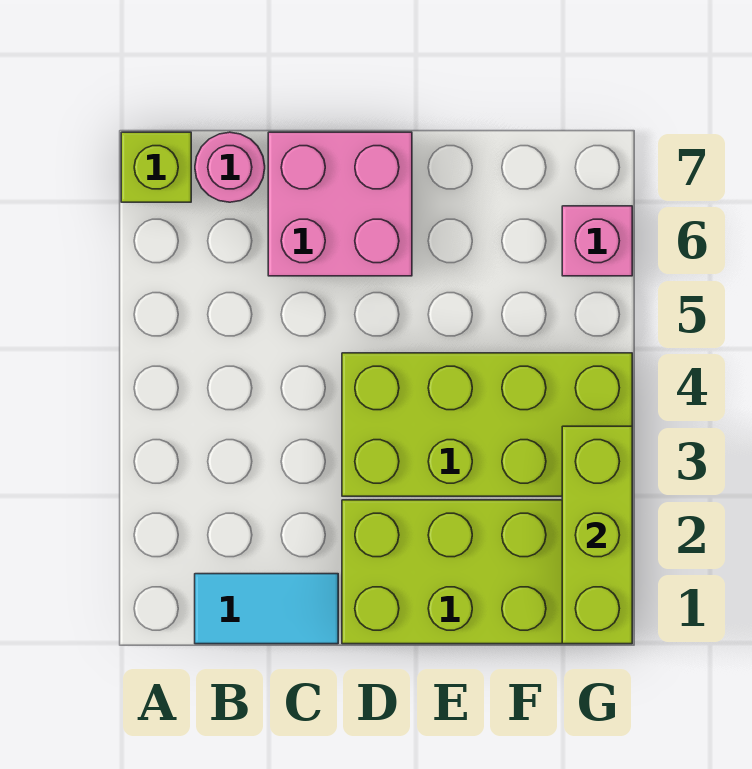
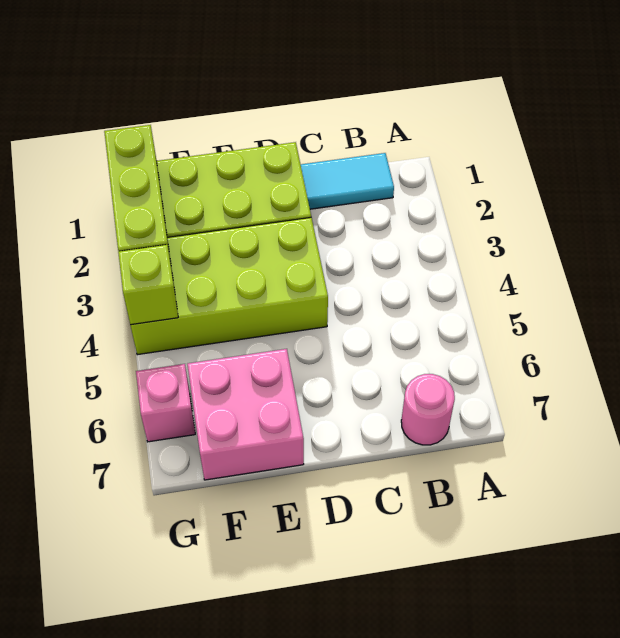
lime brick A7 level 1 -> lime brick G4 level 2
pink brick C6:D7 level 1 -> pink brick E6:F7 level 1

